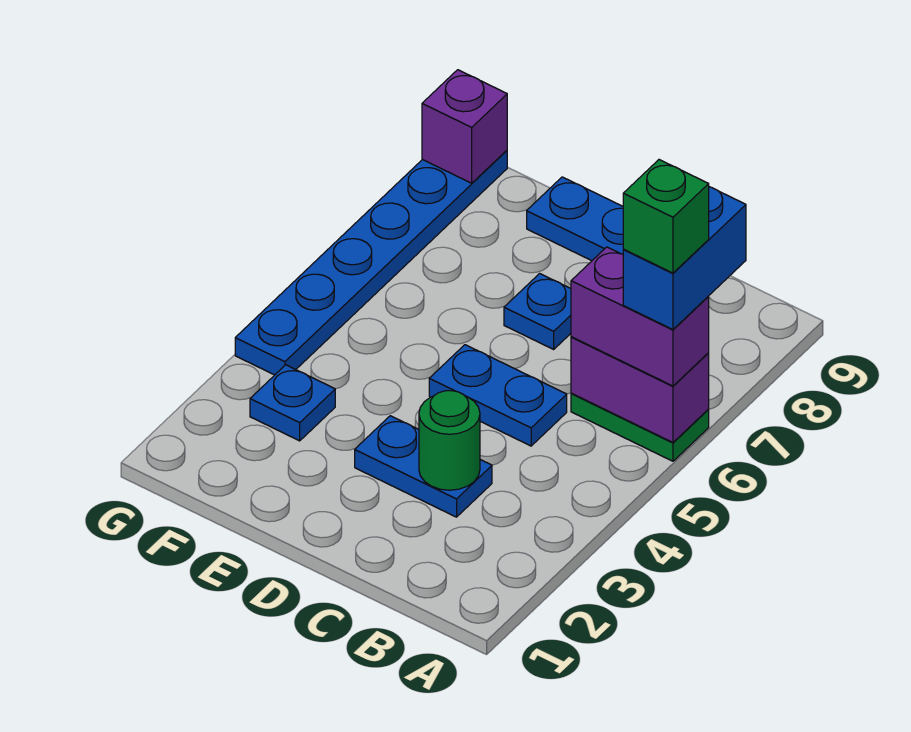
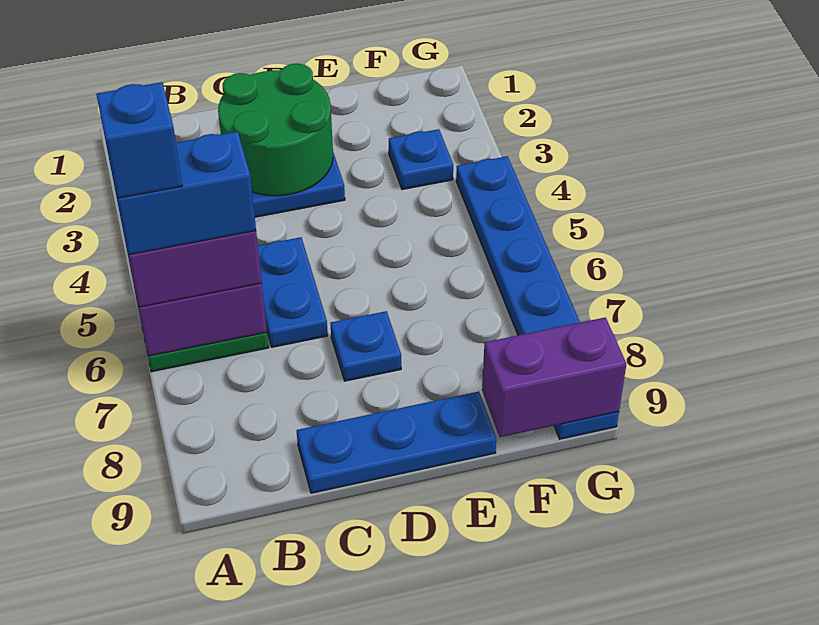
blue brick A6:A7 level 4 -> blue brick A6:B6 level 4
green brick A6 level 5 -> blue brick A6 level 5
green round brick C3 level 2 -> green round brick C2:D3 level 2
blue plate C5:D5 level 1 -> blue plate C5:C6 level 1
purple brick G9 level 2 -> purple brick F9:G9 level 2

